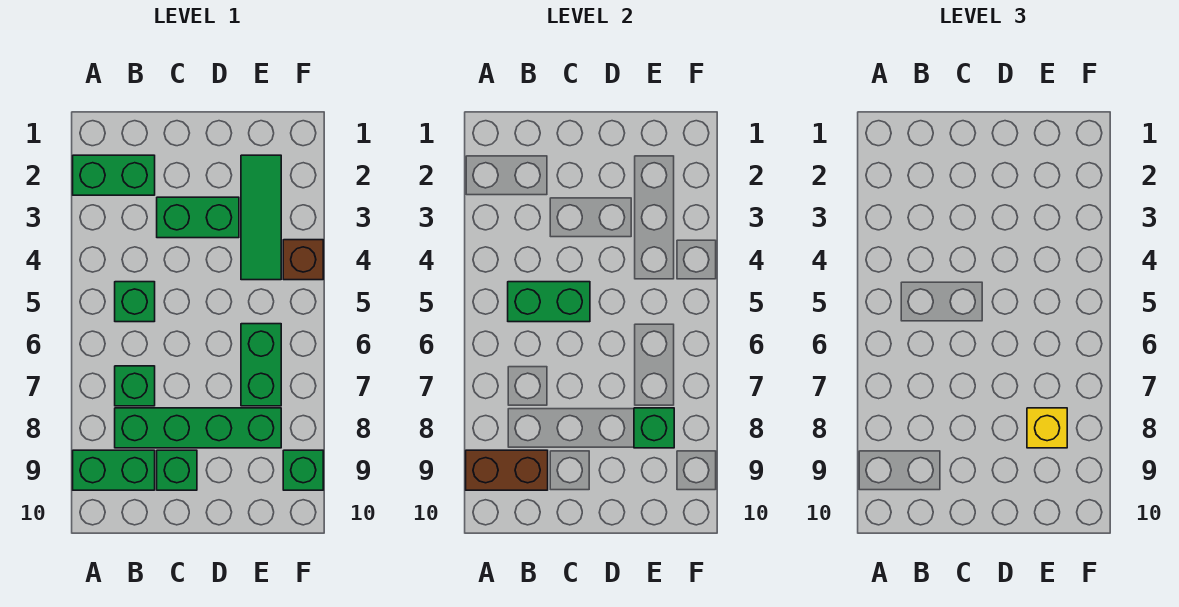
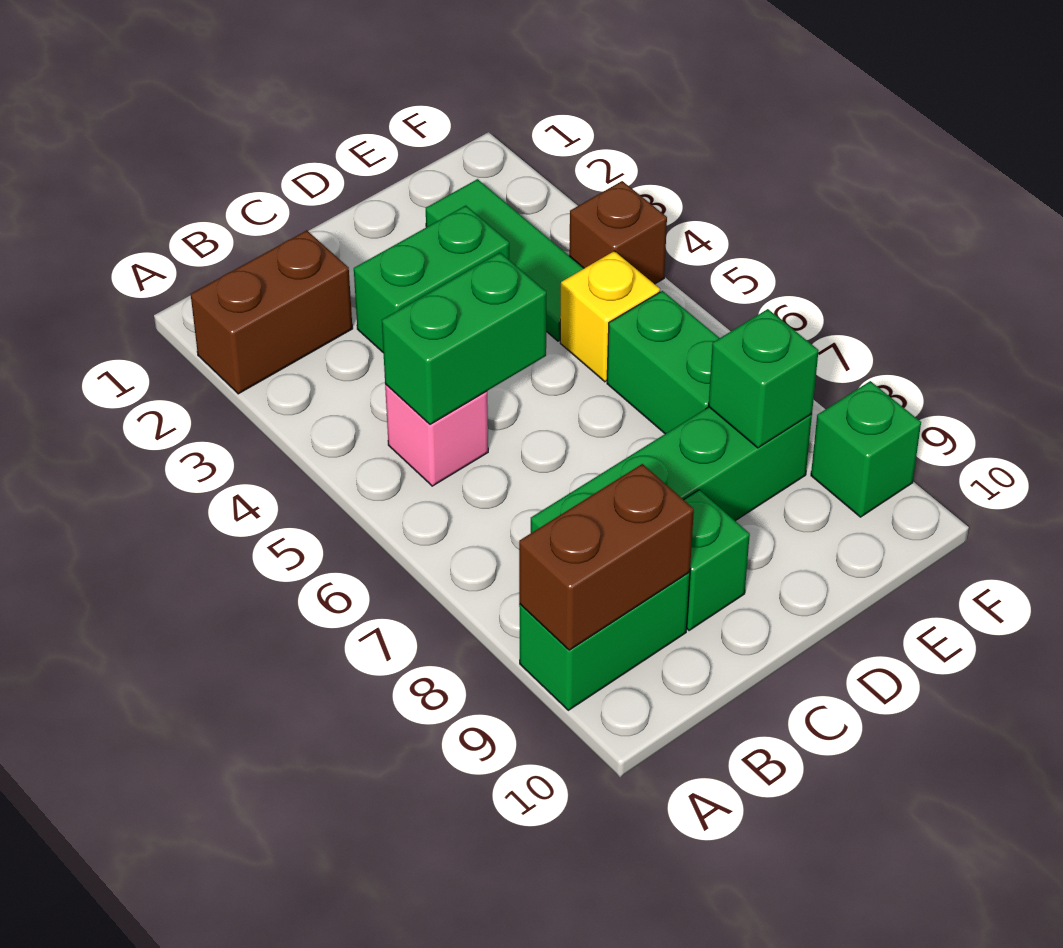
green brick A2:B2 level 1 -> brown brick A2:B2 level 1
green brick B5 level 1 -> pink brick B5 level 1
green brick B7 level 1 -> none
yellow brick E8 level 3 -> yellow brick E5 level 1

